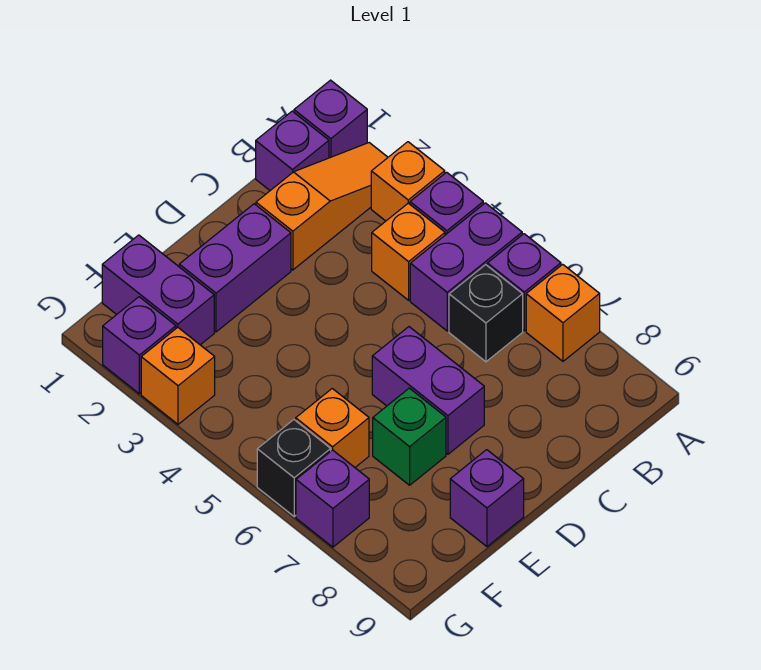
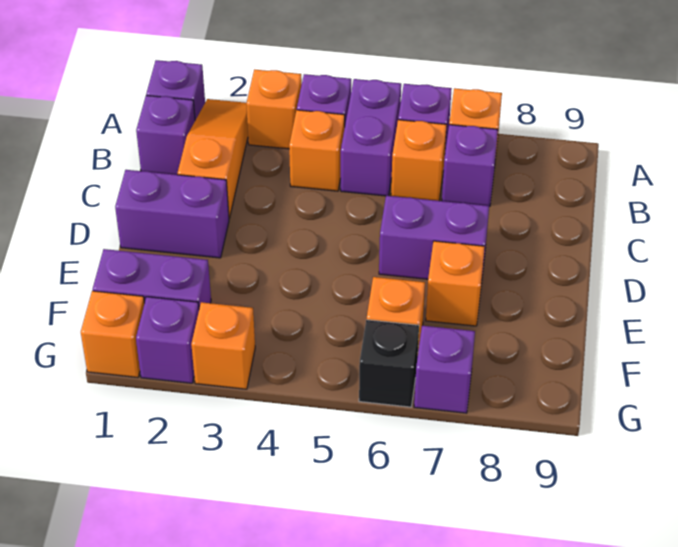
black brick B6 level 1 -> orange brick B6 level 1
purple brick D2:E2 level 1 -> purple brick D1:D2 level 1
green brick E7 level 1 -> orange brick E7 level 1
purple brick E9 level 1 -> purple brick B7 level 1
none -> orange brick G1 level 1

